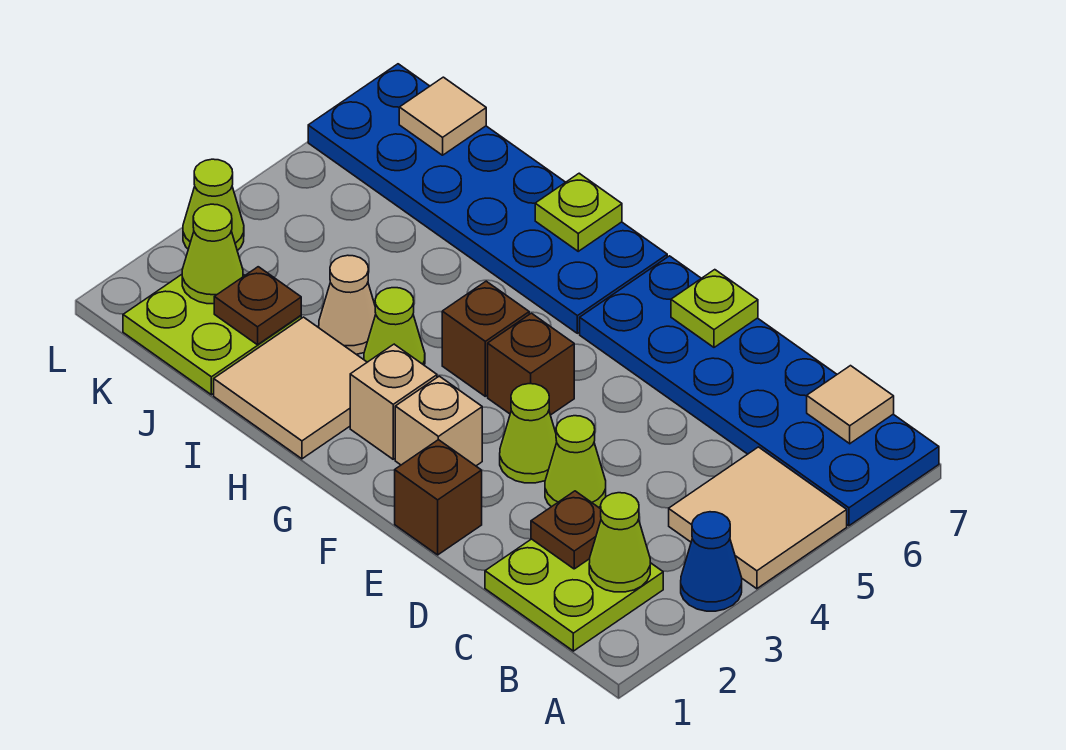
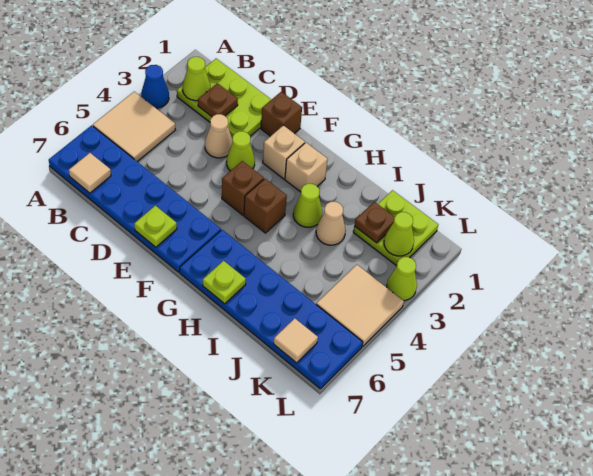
lime plate B1:C2 level 1 -> lime plate B1:D2 level 1
lime cone D3 level 1 -> tan cone D3 level 1
tan tile H1:I2 level 1 -> tan tile K4:L5 level 1

